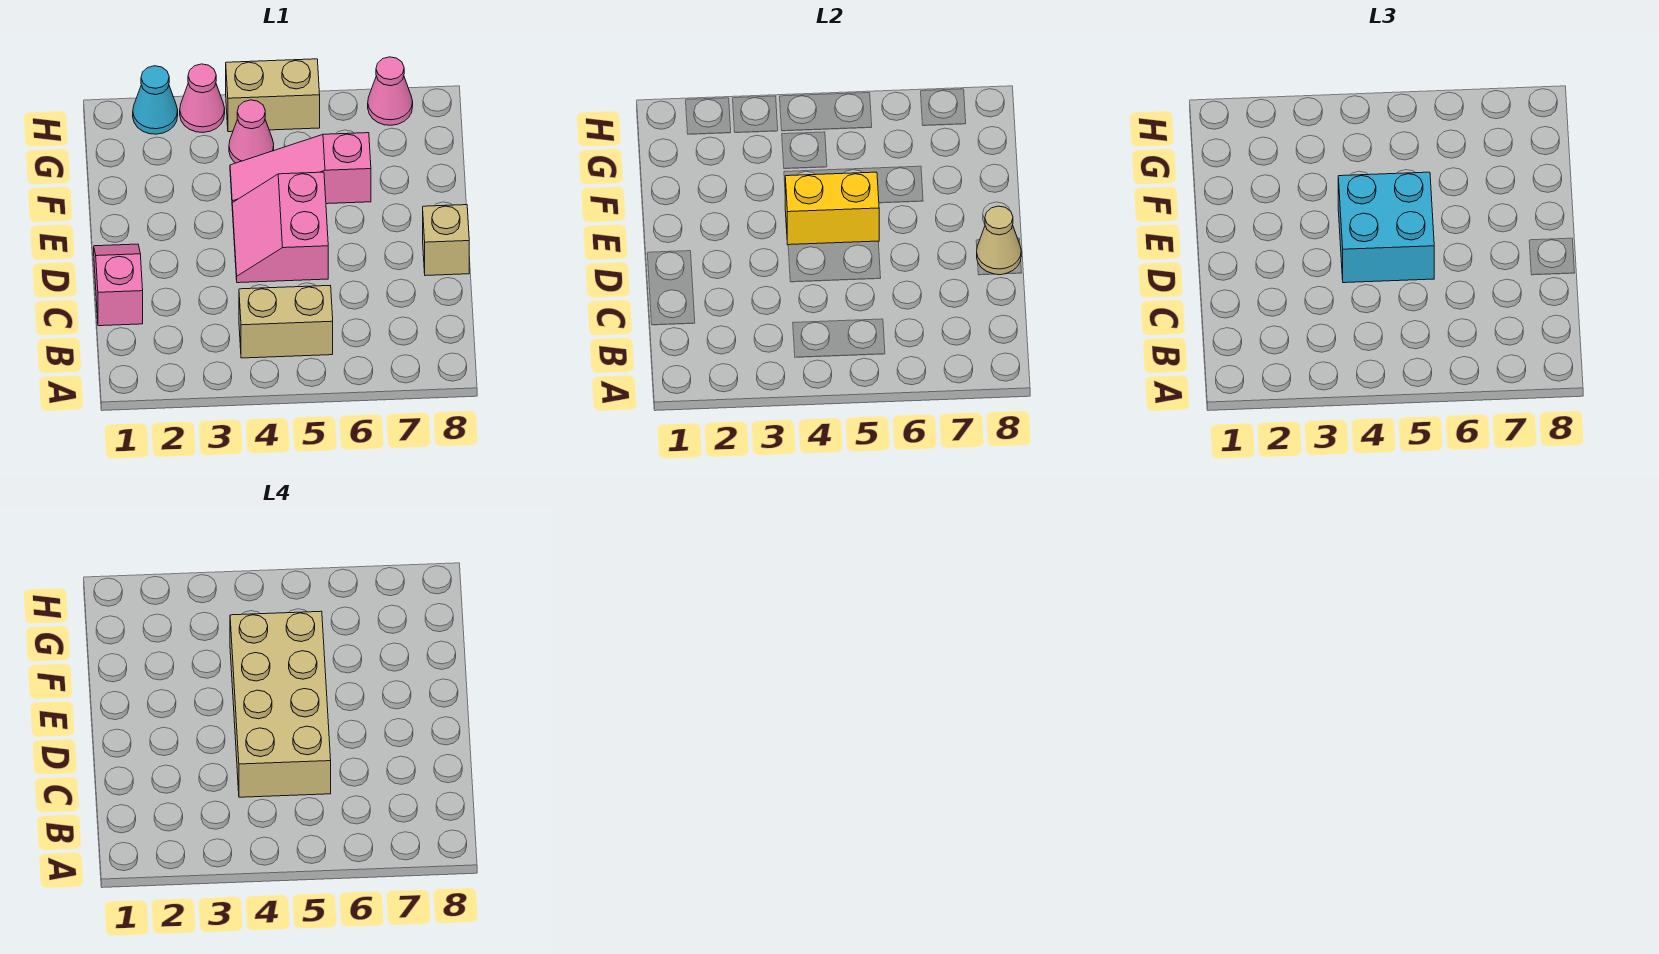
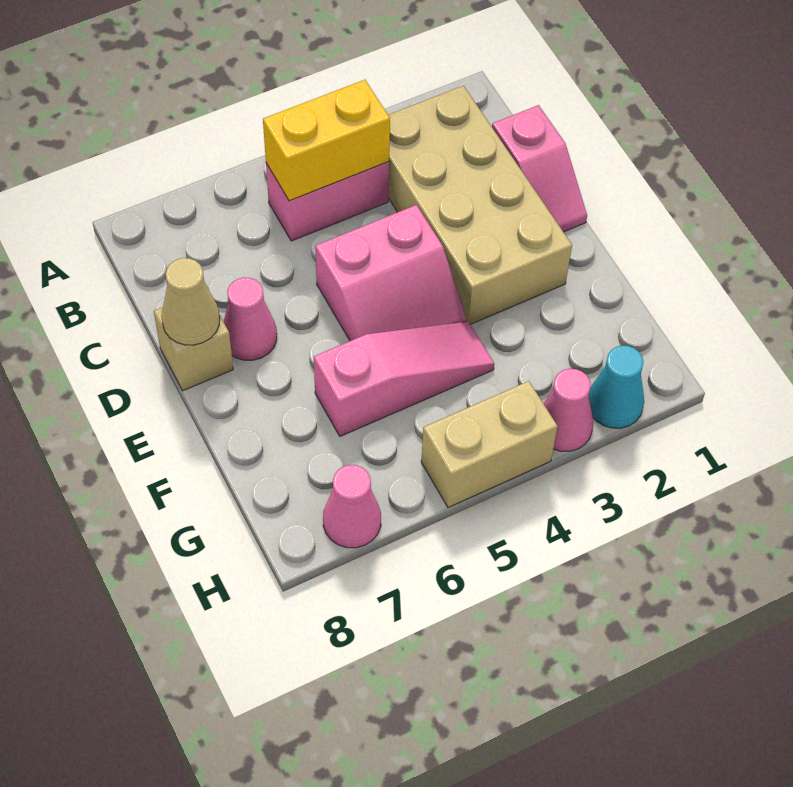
tan brick B4:B5 level 1 -> pink brick B4:B5 level 1
tan brick C4:F5 level 4 -> tan brick B2:E3 level 1
pink slope D4:E5 level 1 top 5 -> pink slope D4:E5 level 1 top D
cyan brick D4:E5 level 3 -> none
yellow brick E4:E5 level 2 -> yellow brick B4:B5 level 2
pink cone G4 level 1 -> pink cone D7 level 1

